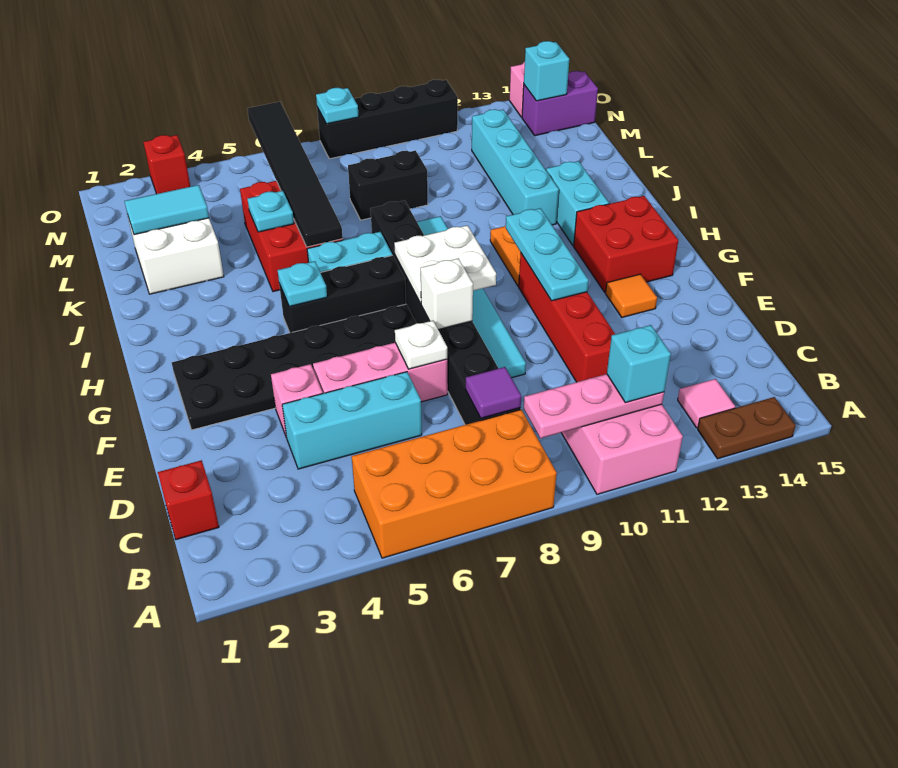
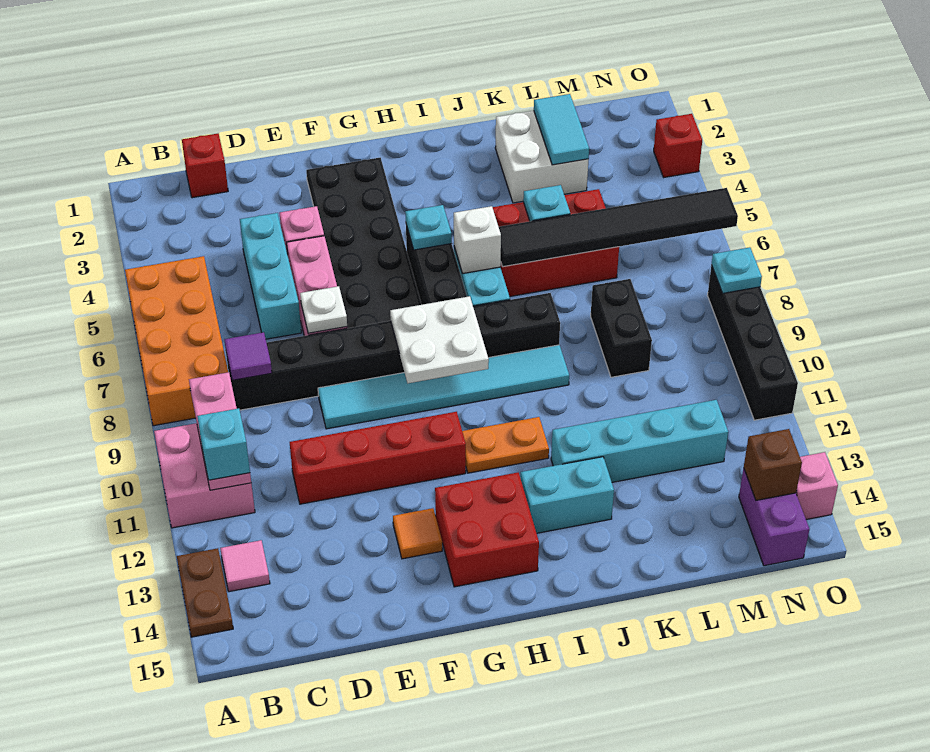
white brick F8 level 2 -> white brick I6 level 2
cyan plate F11:H11 level 2 -> none
cyan brick N14 level 2 -> brown brick N14 level 2

